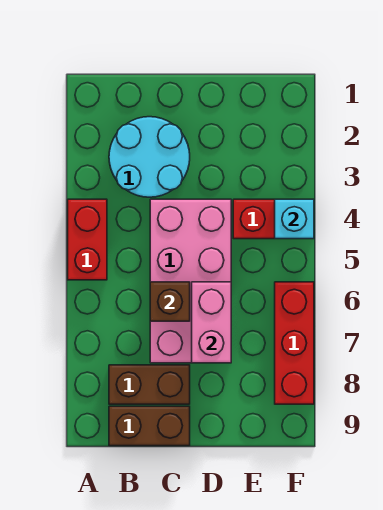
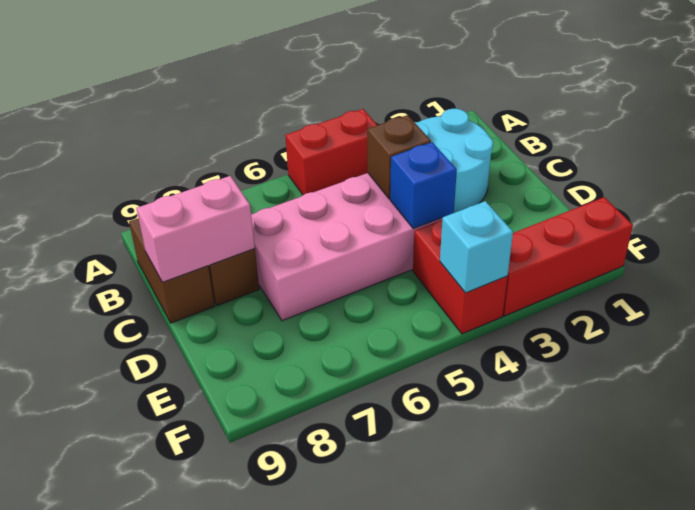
brown brick C6 level 2 -> brown brick C4 level 2
none -> blue brick D4 level 2
pink brick D6:D7 level 2 -> pink brick C8:C9 level 2
red brick F6:F8 level 1 -> red brick F1:F3 level 1

